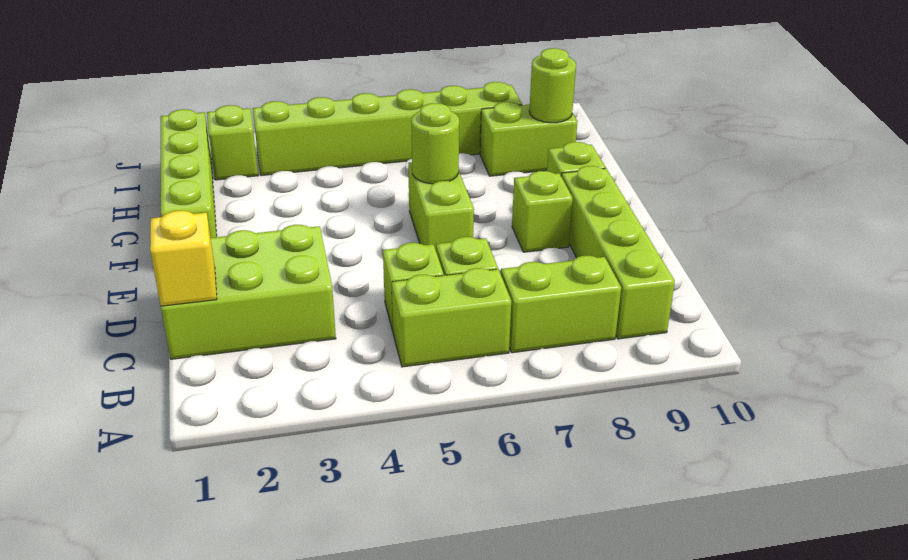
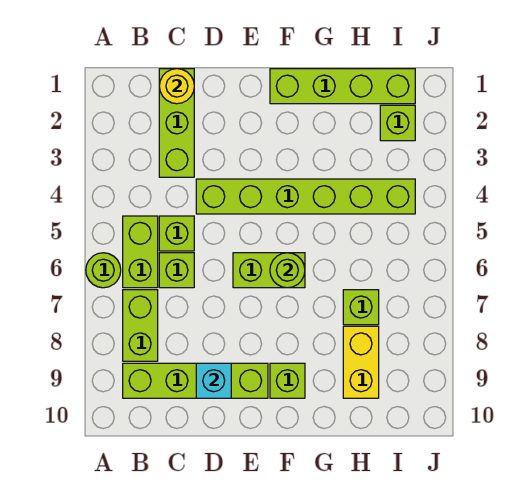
lime brick C1:D3 level 1 -> lime brick C1:C3 level 1
yellow brick C1 level 2 -> yellow round brick C1 level 2
none -> cyan brick D9 level 2
lime brick E8 level 1 -> lime brick H7 level 1
lime brick H8:H9 level 1 -> yellow brick H8:H9 level 1
lime round brick H9 level 2 -> lime round brick A6 level 1
lime brick I3:I8 level 1 -> lime brick D4:I4 level 1

